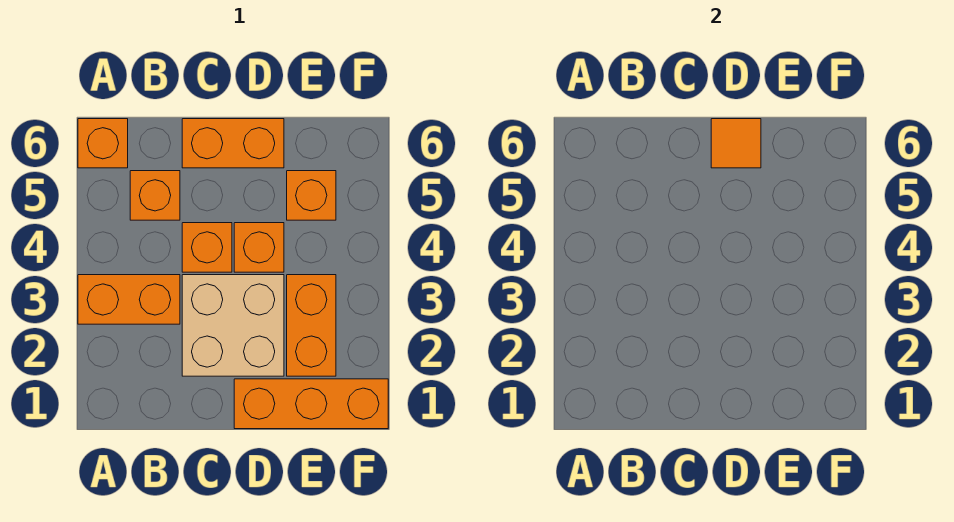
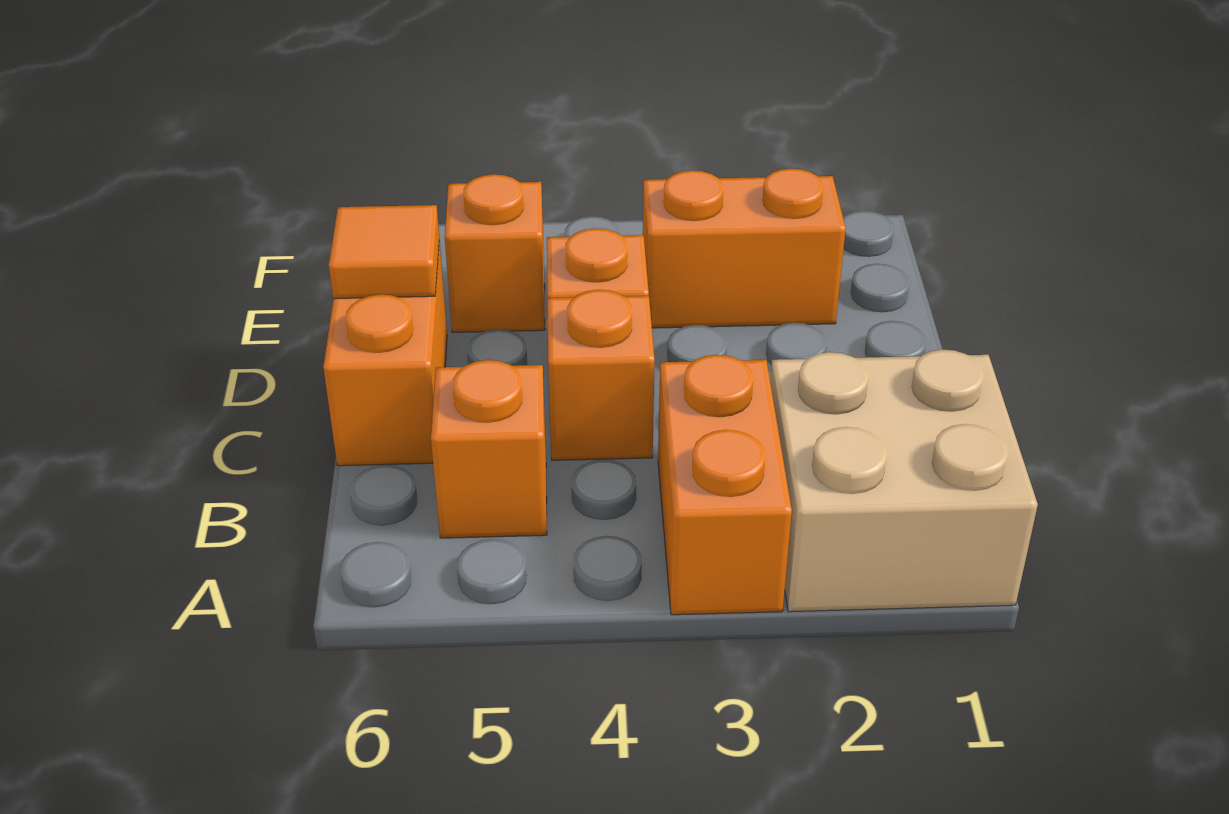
orange brick A6 level 1 -> none
tan brick C2:D3 level 1 -> tan brick A1:B2 level 1
orange brick D1:F1 level 1 -> none

